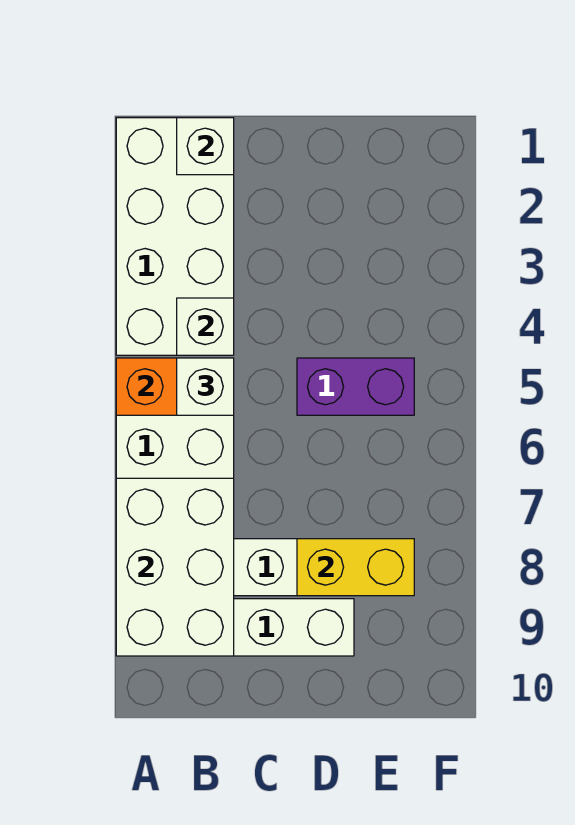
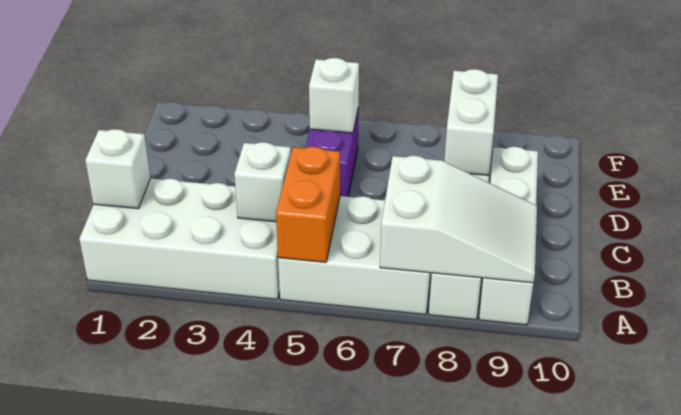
white brick A7:B9 level 2 -> white slope A7:B9 level 2 top 7
white brick B5 level 3 -> white brick E5 level 2
yellow brick D8:E8 level 2 -> white brick D8:E8 level 2

